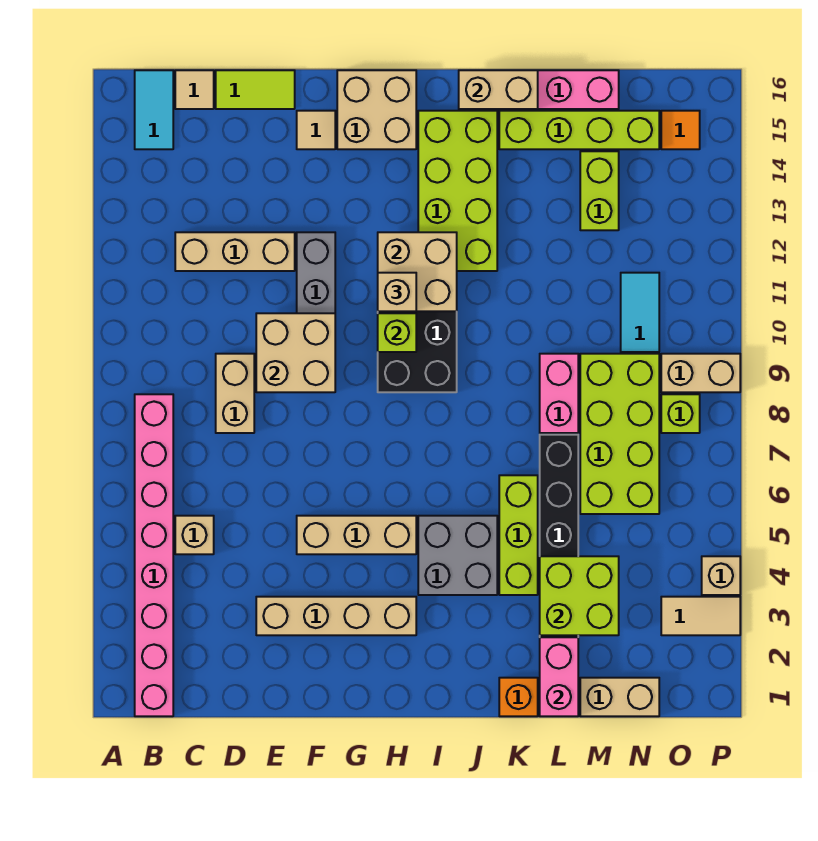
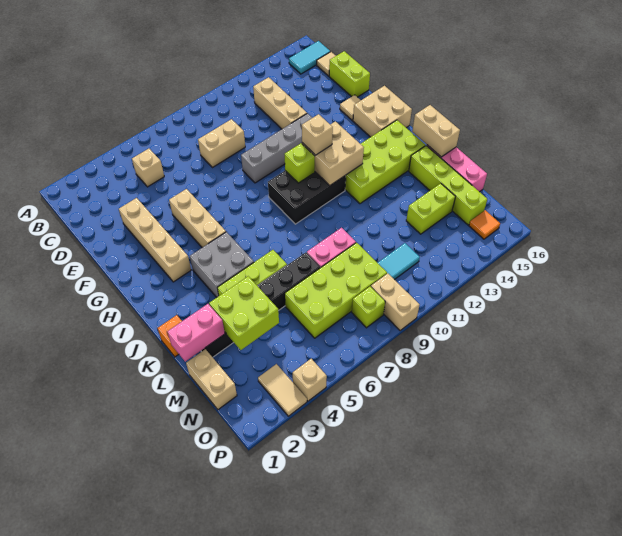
pink brick B1:B8 level 1 -> none
lime tile D16:E16 level 1 -> lime brick D16:E16 level 1
tan brick E9:F10 level 2 -> none

